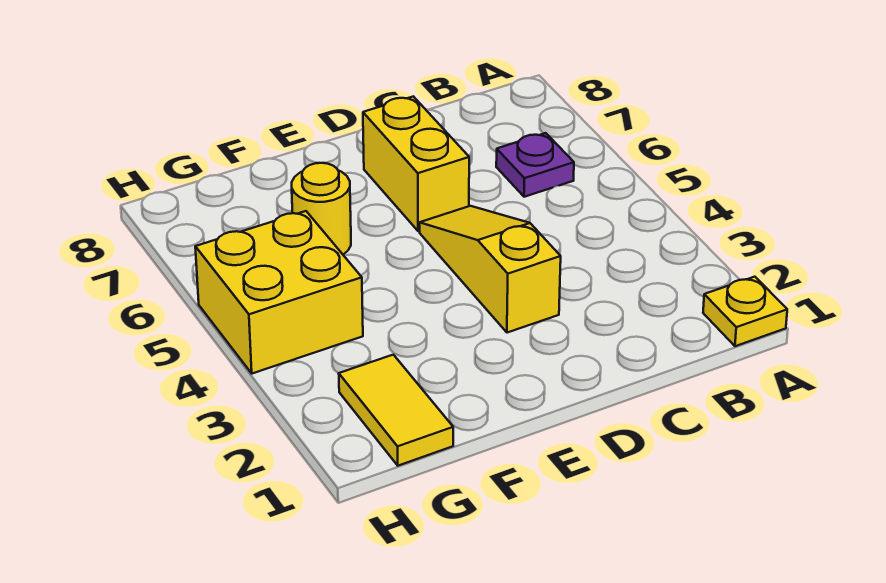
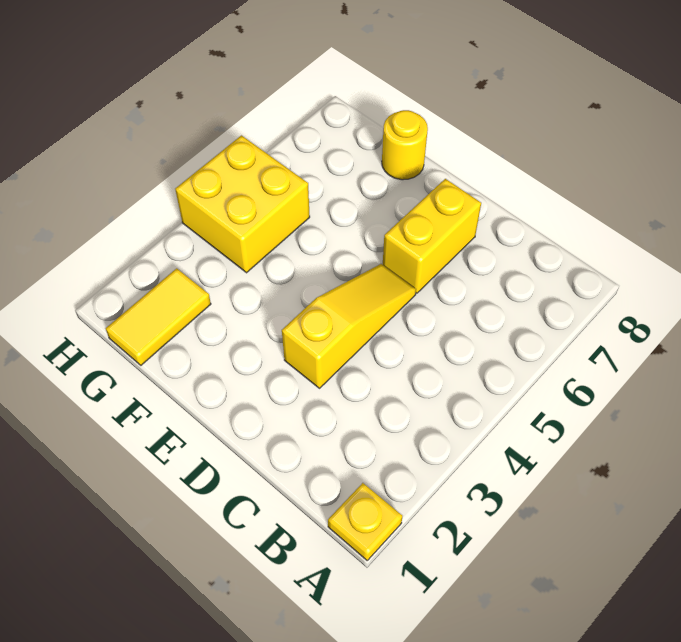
purple plate B6 level 1 -> none
yellow round brick F6 level 1 -> yellow round brick F8 level 1

